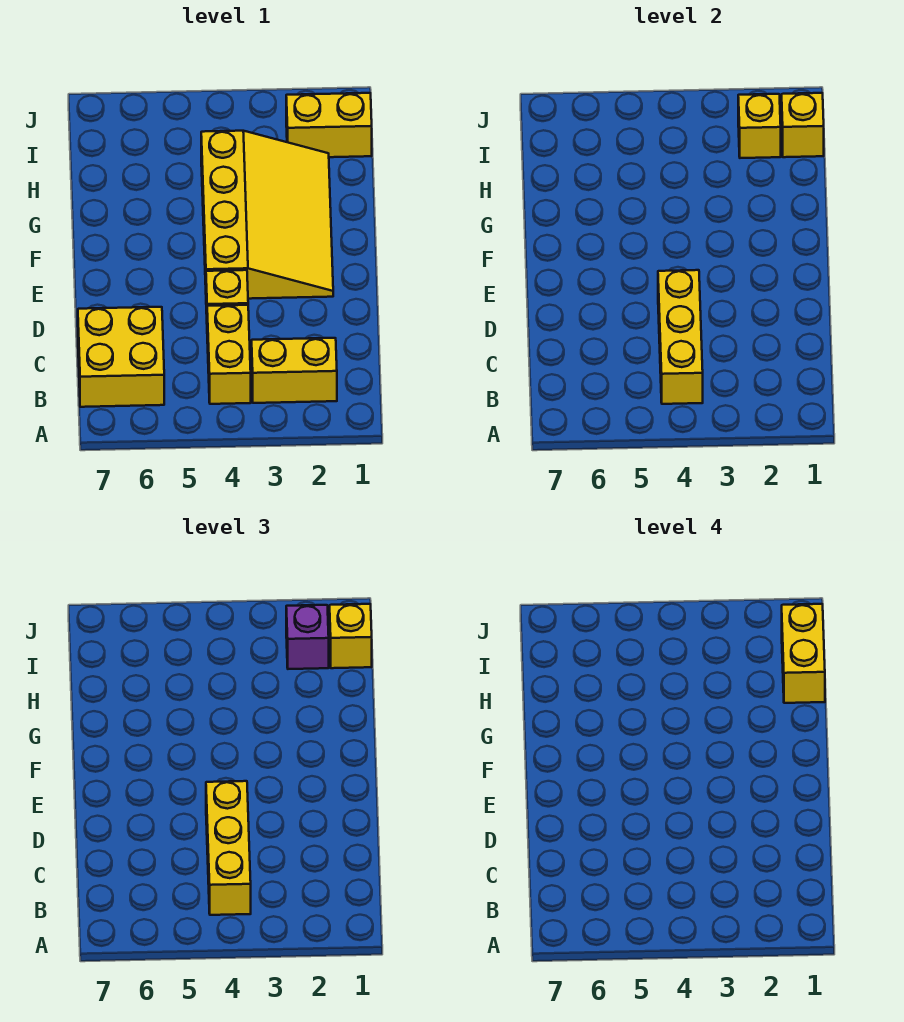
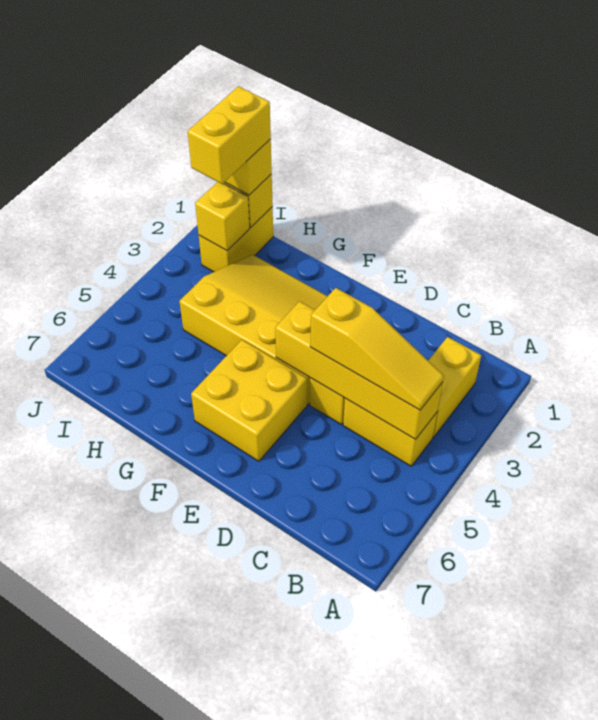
yellow brick B4:D4 level 2 -> yellow brick B4:E4 level 2
yellow brick B4:D4 level 3 -> yellow slope B4:D4 level 3 top D
yellow brick B6:C7 level 1 -> yellow brick E5:F6 level 1
yellow brick H1:I1 level 4 -> yellow brick I1:I2 level 4
purple brick I2 level 3 -> none

